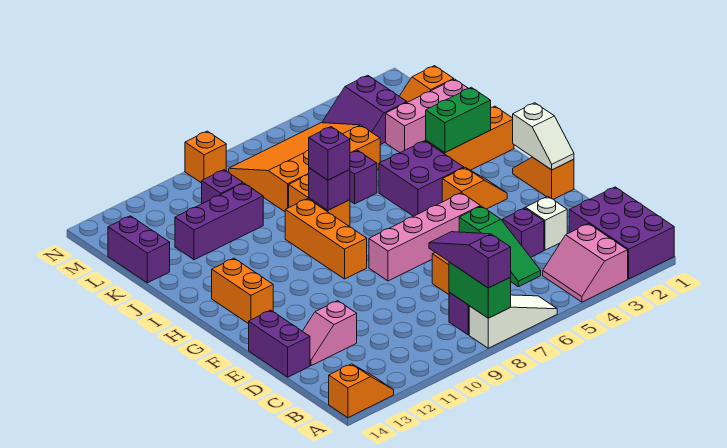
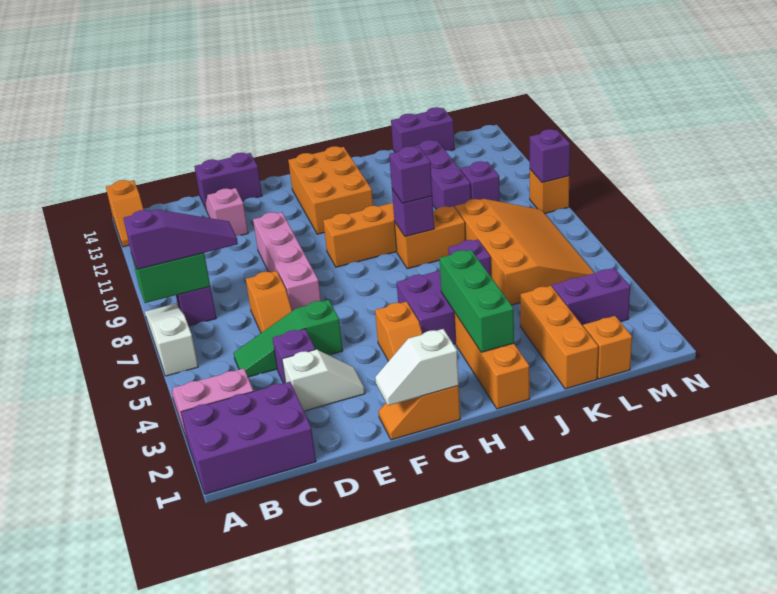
white slope A6:A8 level 1 top 8 -> white slope A6:A8 level 1 top 6
orange slope F1:G1 level 1 top F -> orange slope F1:G1 level 1 top G
pink brick F5:F8 level 1 -> pink brick E7:E10 level 1
orange brick G13:H13 level 1 -> orange brick G11:H13 level 1
green brick I2:I3 level 2 -> green brick I2:I4 level 2
pink brick K1:K3 level 1 -> orange brick K1:K3 level 1
none -> purple brick N9 level 2

